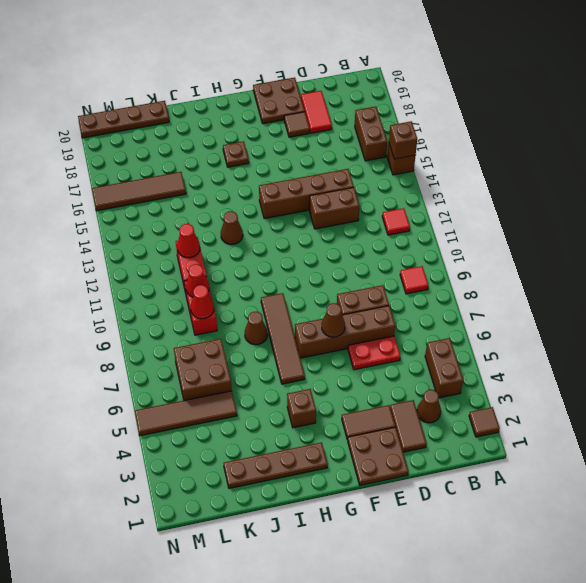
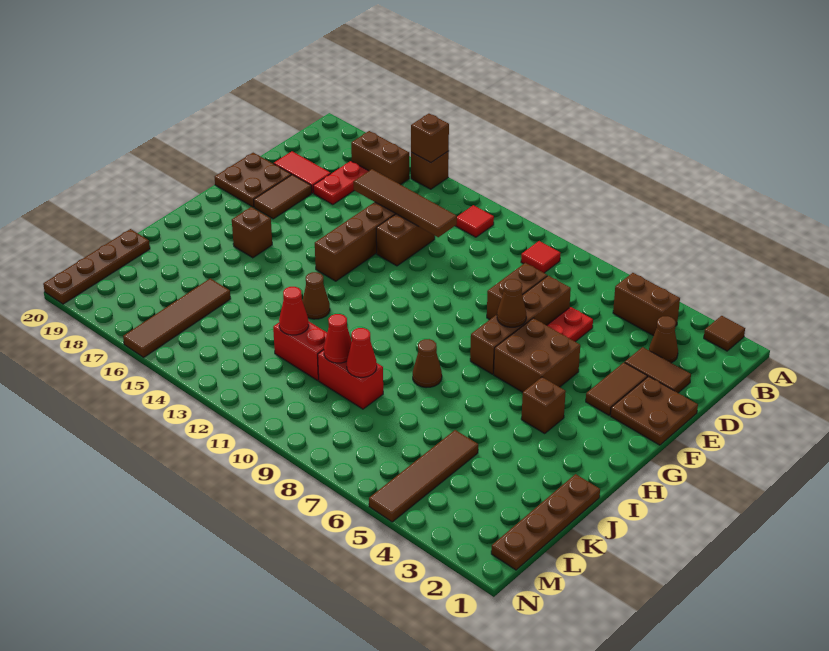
none -> red plate C17:D17 level 1
brown tile E18 level 1 -> brown tile E18:F18 level 1
brown plate H2:K2 level 1 -> brown plate J1:M1 level 1
brown tile H6:H9 level 1 -> brown tile D12:D15 level 2
brown plate H17 level 1 -> brown brick H17 level 1
brown brick K6:L7 level 1 -> brown brick F5:G6 level 1

